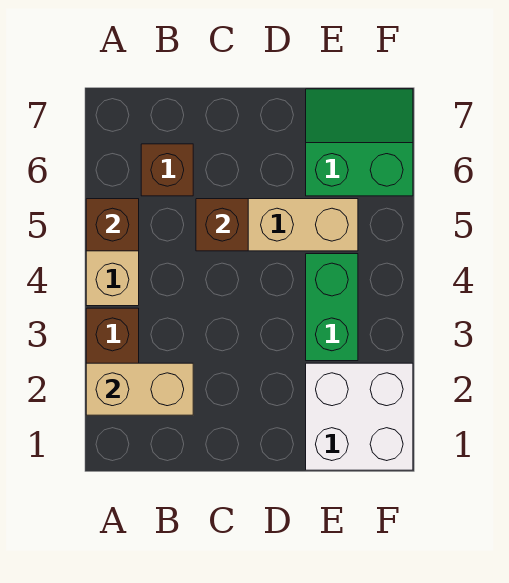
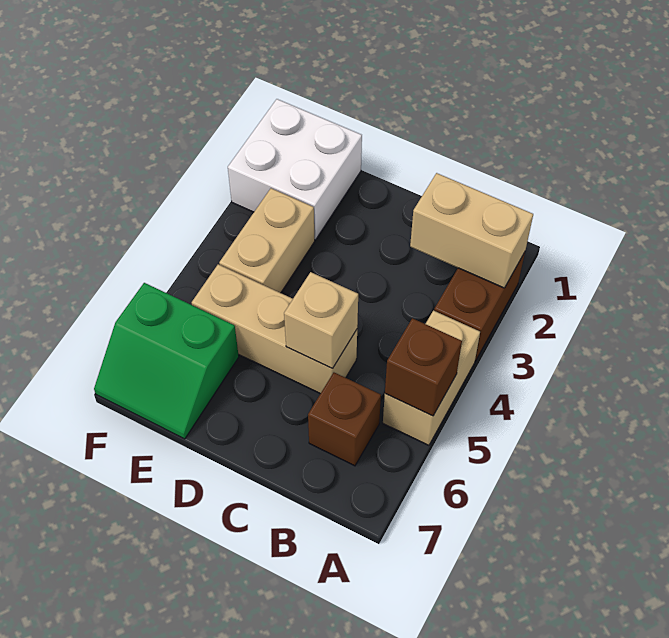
brown brick C5 level 2 -> tan brick C5 level 2
green brick E3:E4 level 1 -> tan brick E3:E4 level 1

